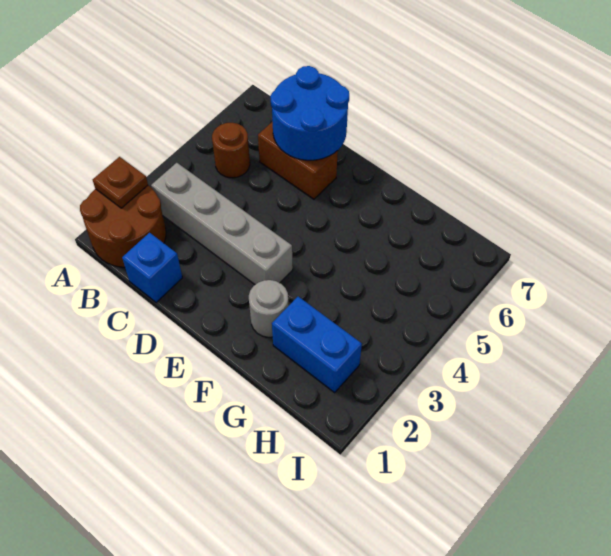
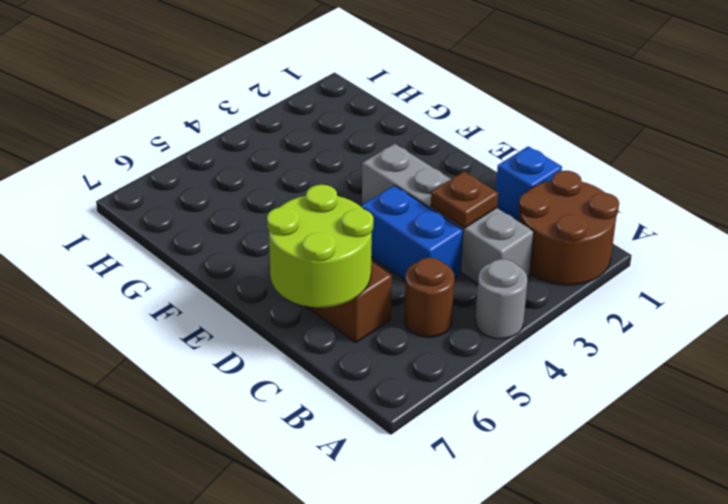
brown plate A2 level 2 -> brown plate C3 level 2
blue round brick C6:D7 level 2 -> lime round brick C6:D7 level 2
grey round brick F2 level 1 -> grey round brick A4 level 1
blue brick G2:H2 level 1 -> blue brick C4:D4 level 1

